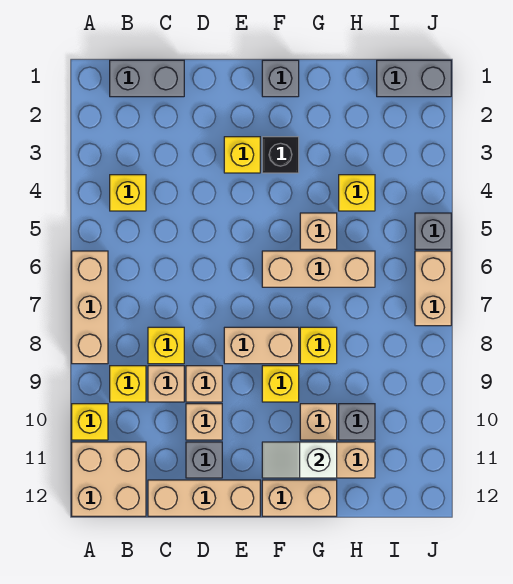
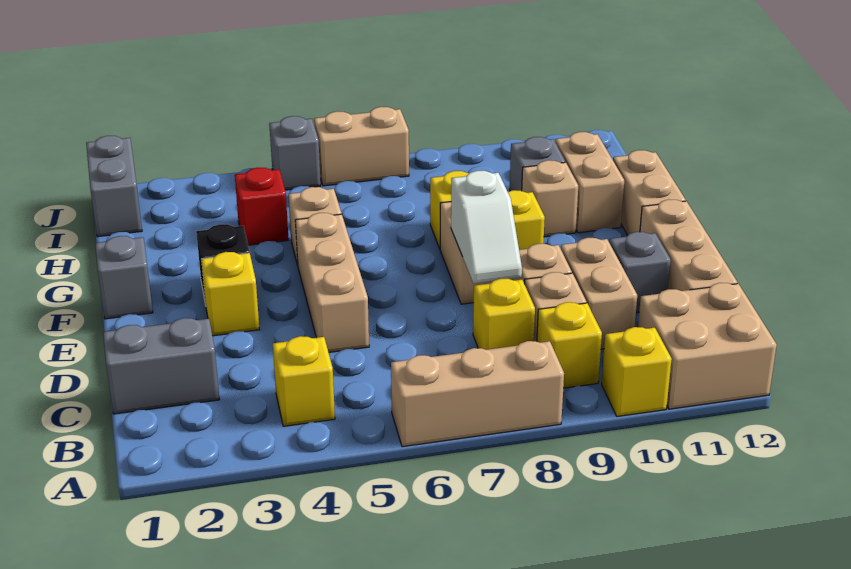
grey brick B1:C1 level 1 -> grey brick C1:C2 level 1
tan brick D10 level 1 -> tan brick C10:D10 level 1
tan brick F6:H6 level 1 -> tan brick D5:F5 level 1
white slope F11:G11 level 2 top G -> white slope D8:E8 level 2 top E
yellow brick H4 level 1 -> red brick H4 level 1

